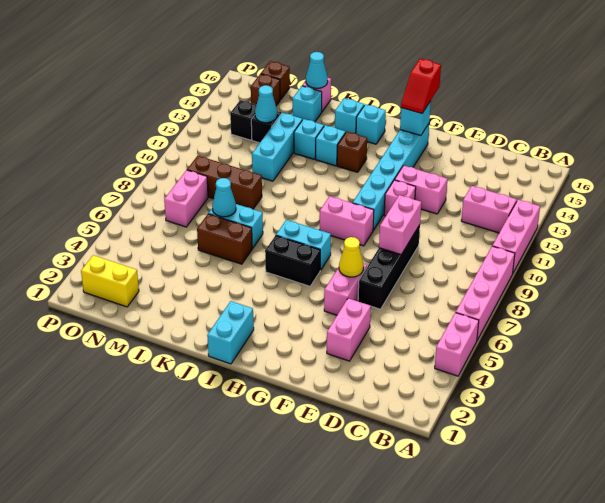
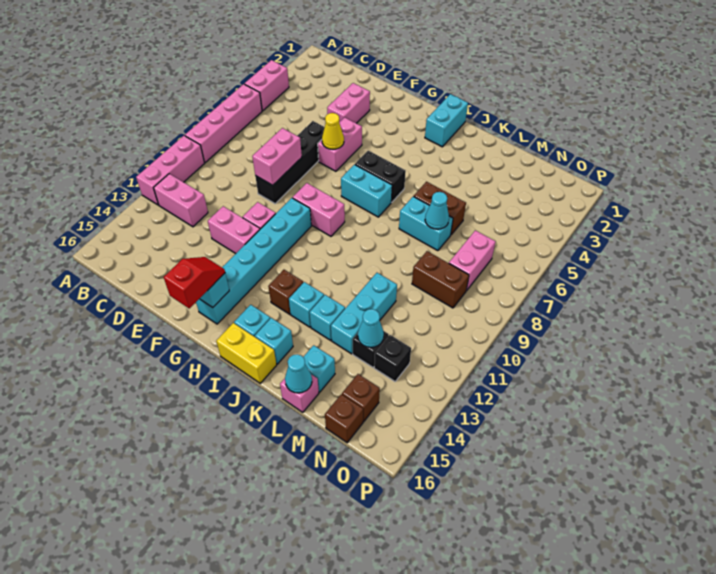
brown brick L9:N9 level 1 -> brown brick M9:N9 level 1
yellow brick N2:O2 level 1 -> yellow brick I16:J16 level 1

